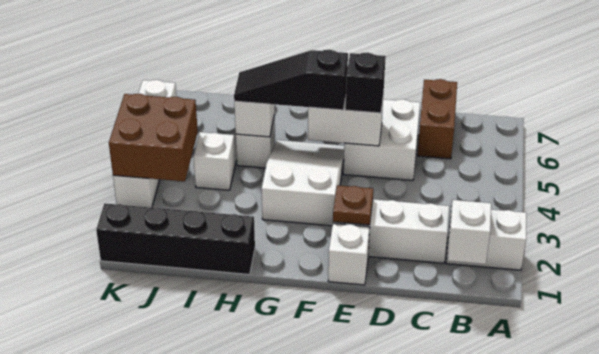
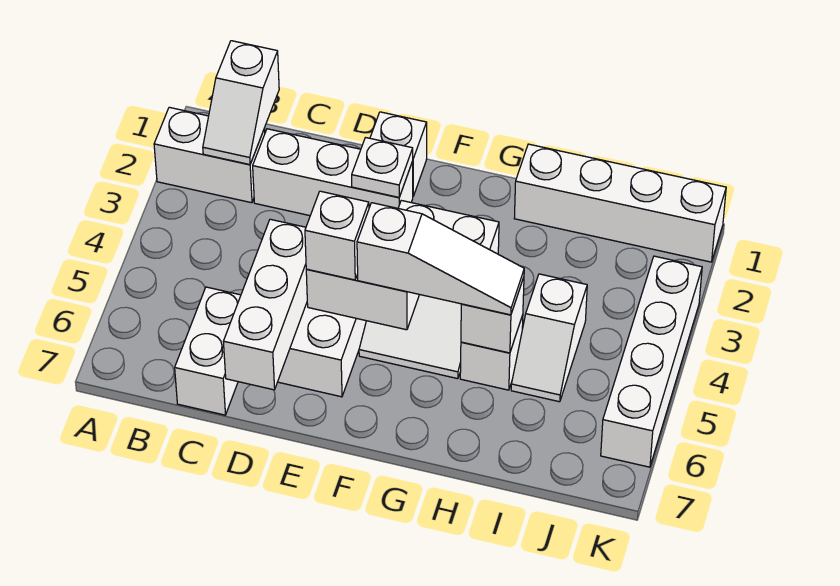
brown brick C6:C7 level 1 -> white brick C6:C7 level 1
none -> white brick D5:D7 level 2
brown plate E2 level 2 -> white plate E2 level 2
black brick E5 level 3 -> white brick E5 level 3
black slope F5:H5 level 3 top F -> white slope F5:H5 level 3 top F
black brick H1:K1 level 1 -> white brick H1:K1 level 1
brown brick J3:K4 level 2 -> none

